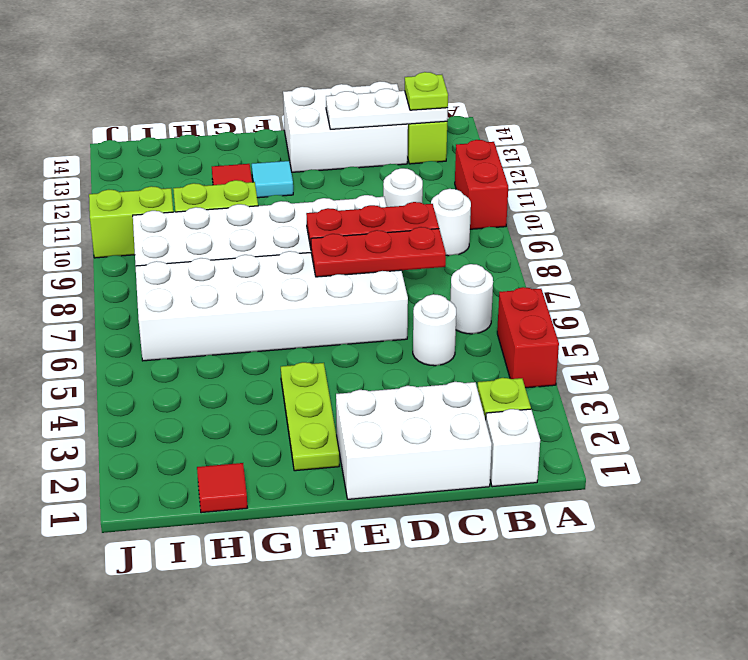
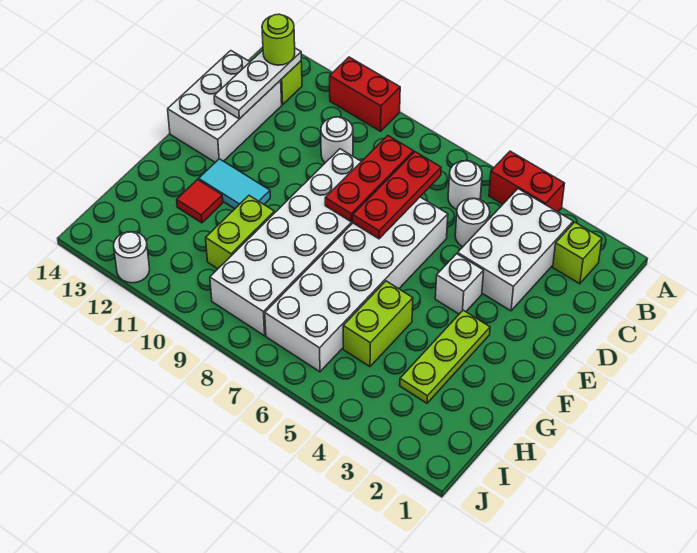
white brick B1 level 1 -> white brick E4 level 1
white round brick B9 level 1 -> white round brick J12 level 1
lime plate B13 level 3 -> lime round brick B13 level 3
white brick C1:E2 level 1 -> white brick B3:D4 level 1
lime plate F2:F4 level 1 -> lime plate F3:H3 level 1
cyan tile F12 level 1 -> cyan tile F11:F12 level 1
red tile H1 level 1 -> none
lime brick I10:J10 level 1 -> lime brick G5:H5 level 1

